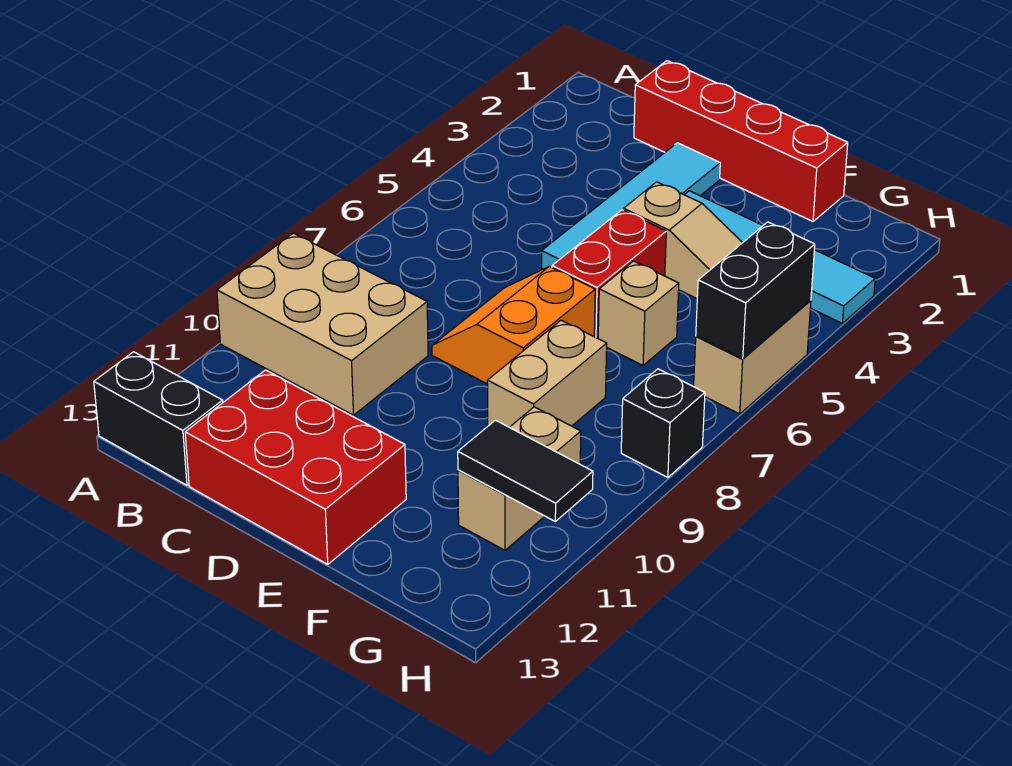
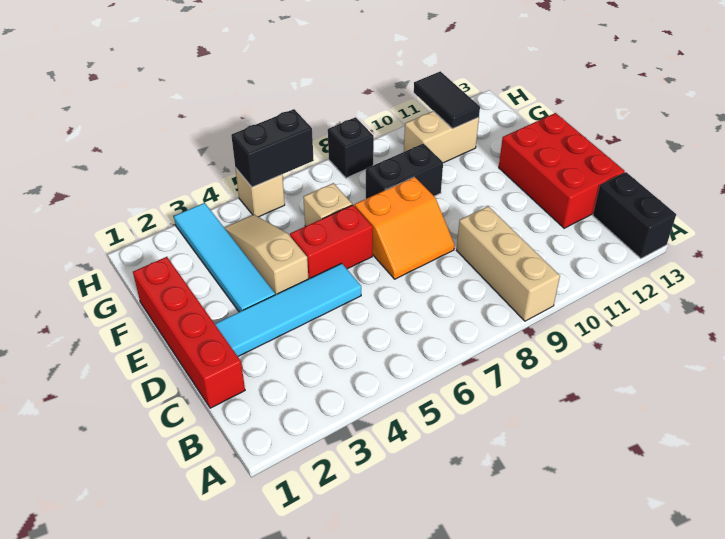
tan brick A9:C10 level 1 -> tan brick A9:C9 level 1
tan brick F8:F9 level 1 -> black brick F8:F9 level 1
tan brick H5:H6 level 1 -> tan brick H5 level 1

